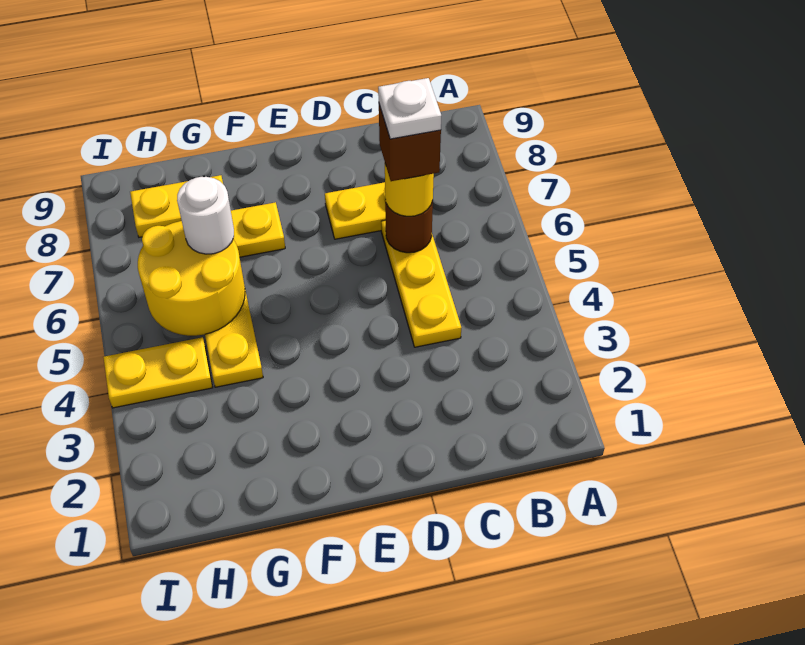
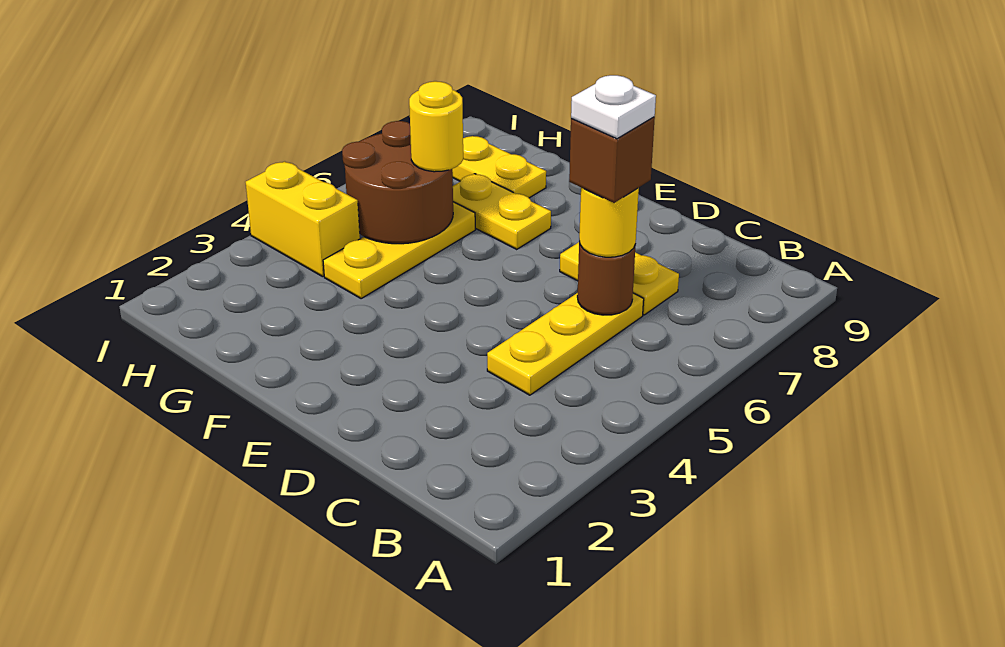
yellow round brick G5:H6 level 2 -> brown round brick G5:H6 level 2
white round brick G6 level 3 -> yellow round brick G6 level 3
yellow plate H4:I4 level 1 -> yellow brick H4:I4 level 1

